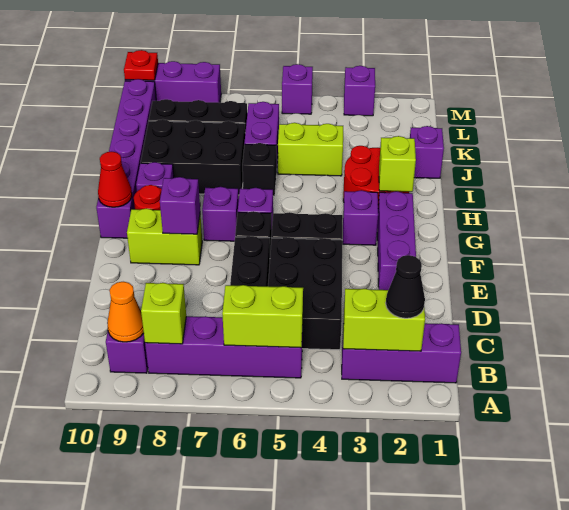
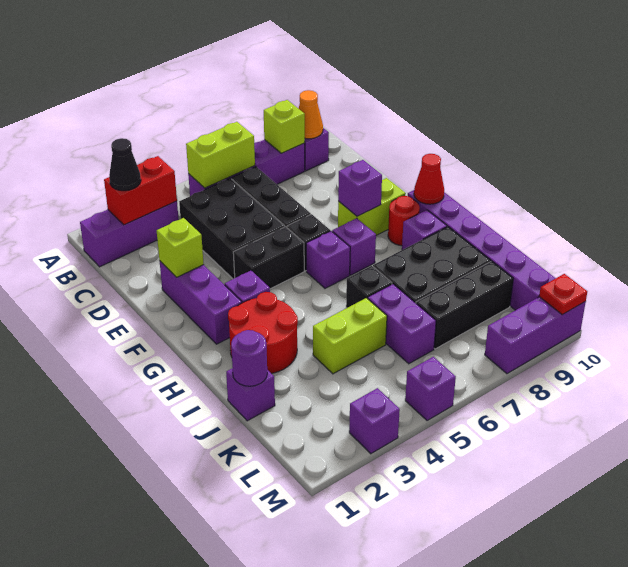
lime brick B2:B3 level 2 -> red brick B2:B3 level 2
lime brick H2 level 2 -> lime brick E2 level 2
none -> purple round brick J1 level 2

